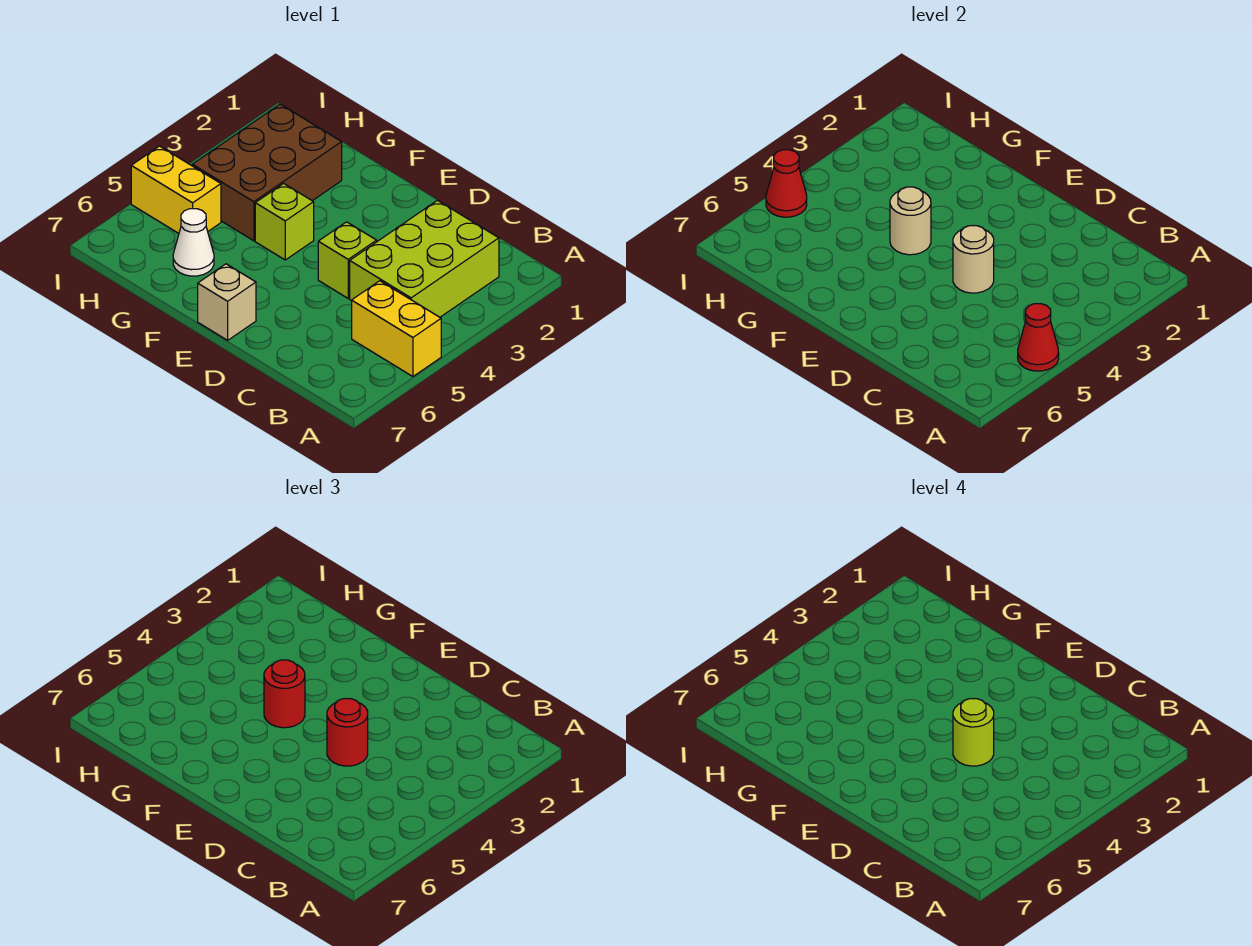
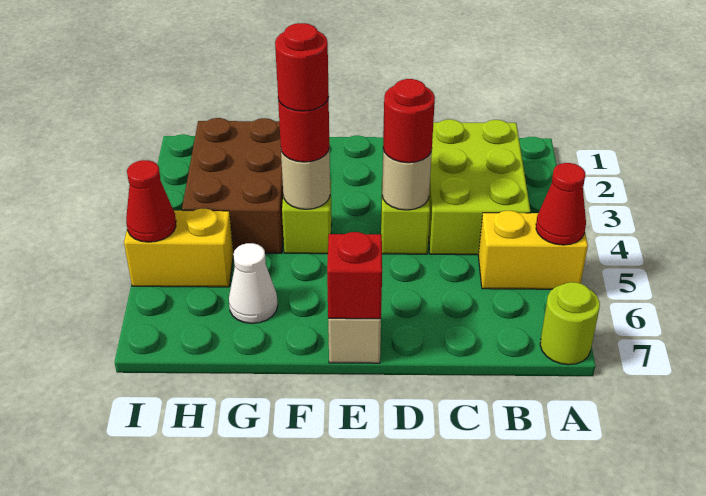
lime round brick D4 level 4 -> lime round brick A7 level 1
none -> red brick E7 level 2
none -> red round brick F4 level 4

